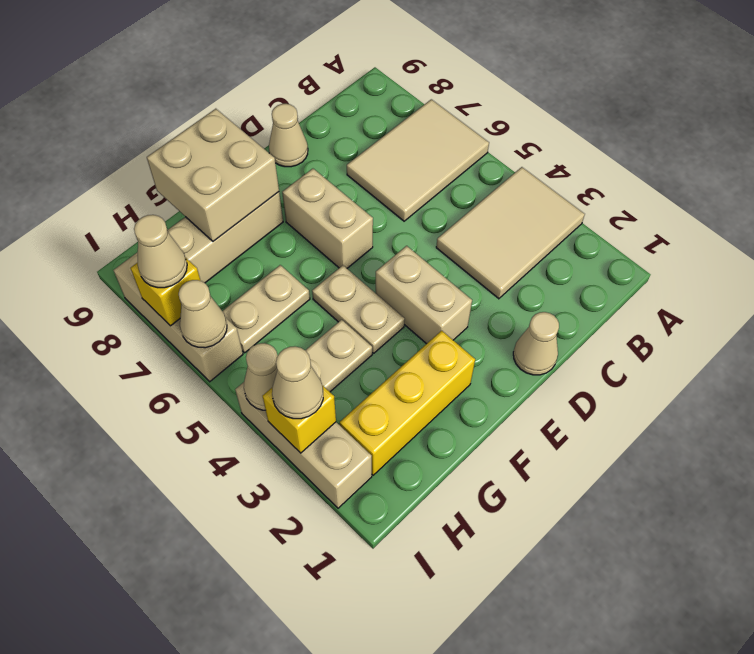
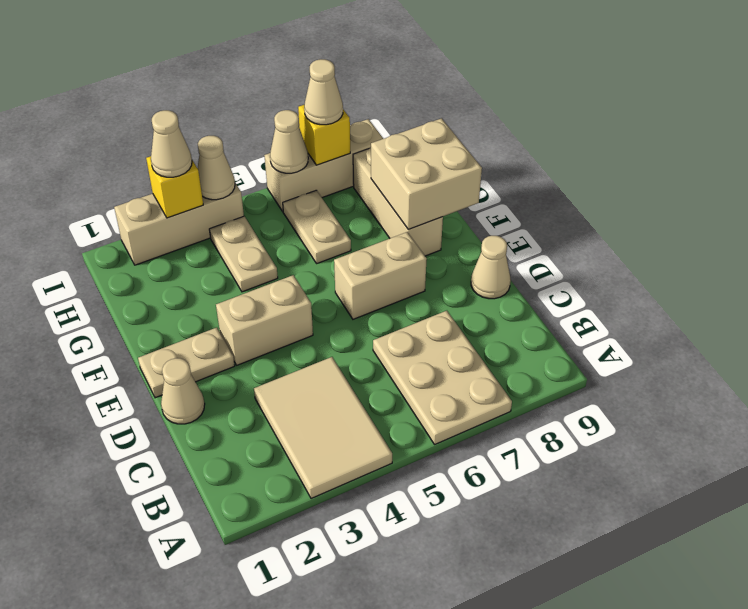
tan tile A6:C7 level 1 -> tan plate A6:C7 level 1
yellow brick F2:H2 level 1 -> none
tan plate F4:F5 level 1 -> tan plate E1:E2 level 1

